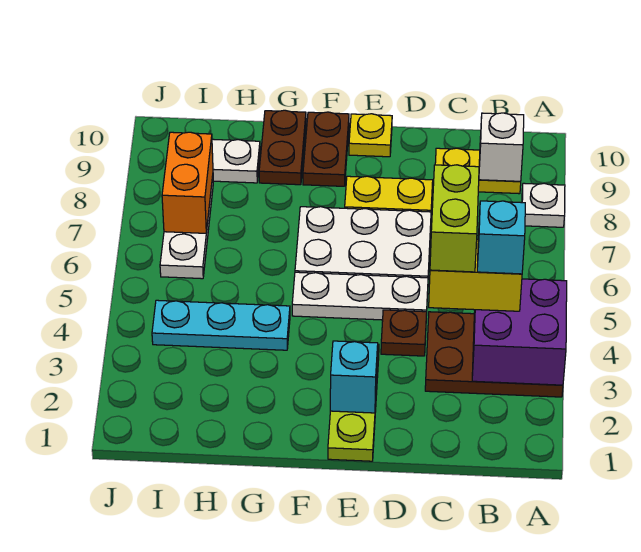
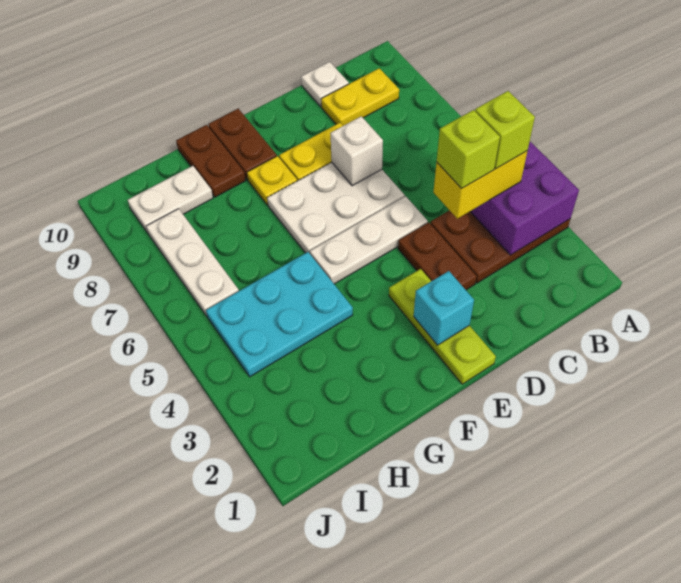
white plate A8 level 1 -> white plate C10 level 1
cyan brick B4 level 4 -> lime brick B4 level 4
white brick B9 level 2 -> white brick D7 level 2
lime brick C4:C5 level 4 -> lime brick C4 level 4
brown plate D4 level 1 -> brown plate D3:D4 level 1
yellow plate E10 level 1 -> yellow plate F8 level 1
cyan plate G4:I4 level 1 -> cyan plate G4:I5 level 1
orange brick I7:I8 level 2 -> none

